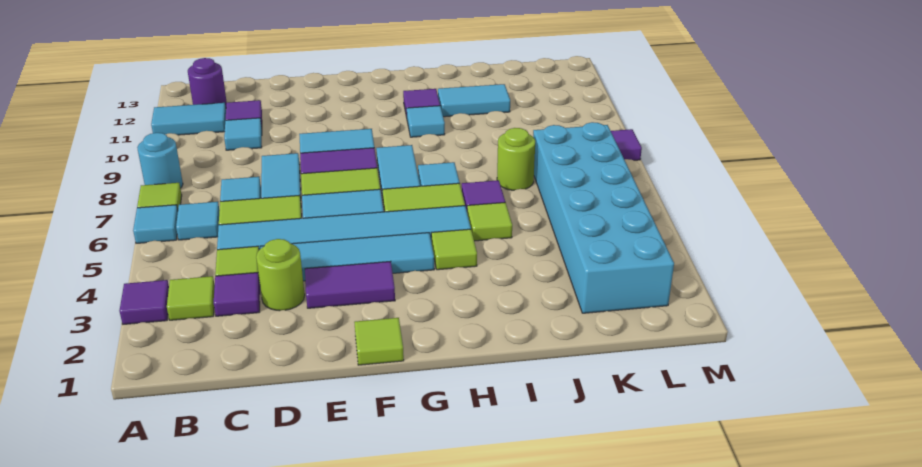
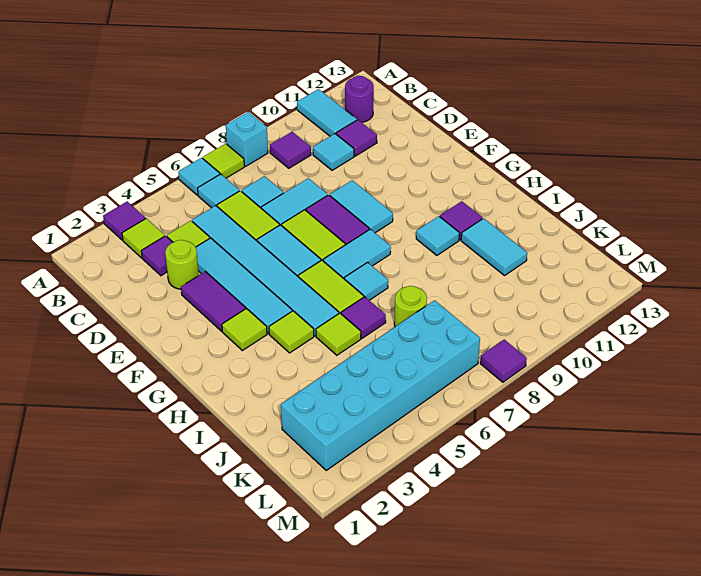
cyan round brick A8 level 1 -> cyan brick A8 level 1
none -> purple tile B9 level 1
lime tile F1 level 1 -> lime tile G3 level 1

